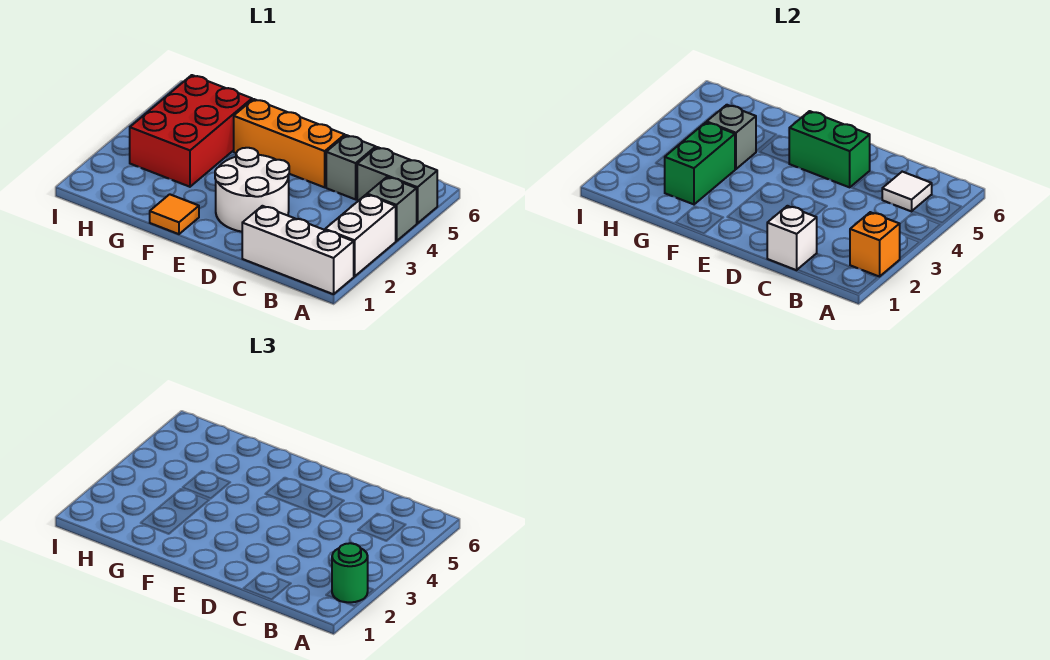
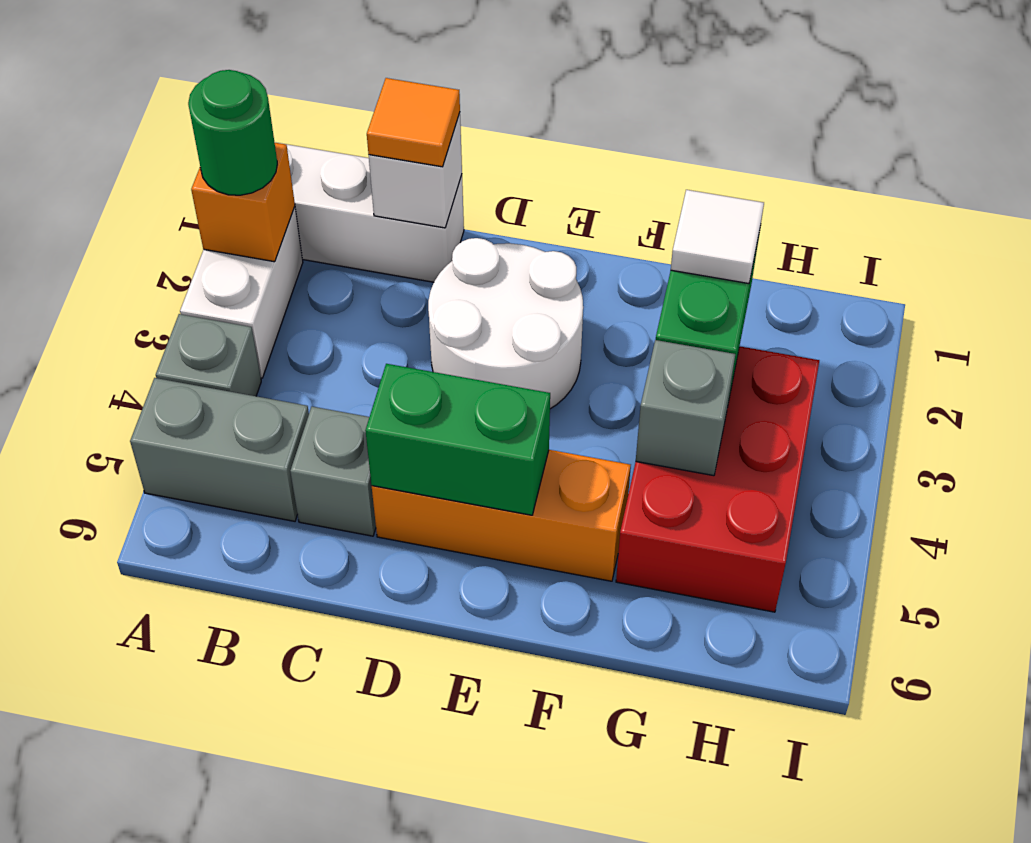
white tile B5 level 2 -> white tile G2 level 3
orange tile F1 level 1 -> orange tile C1 level 3

